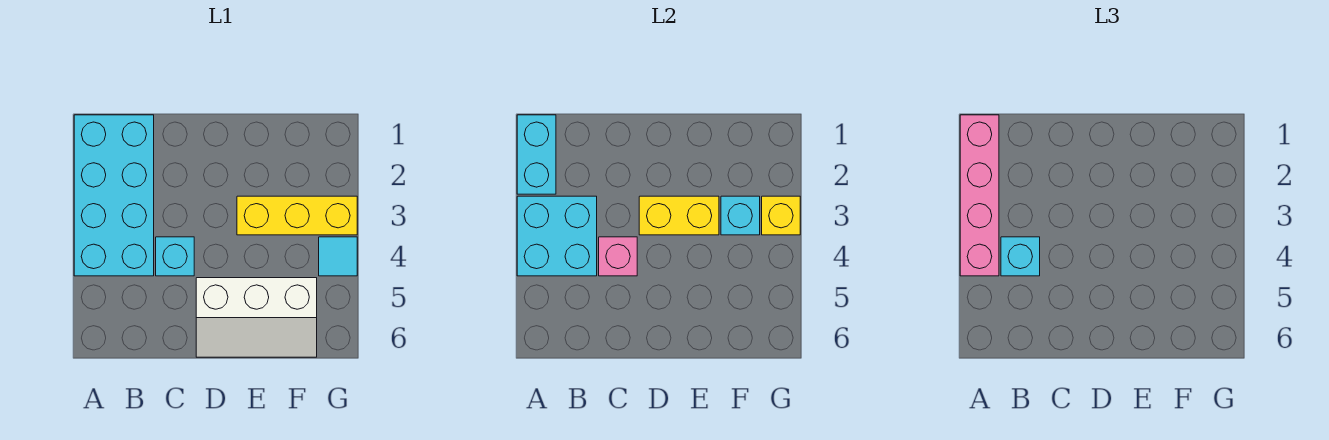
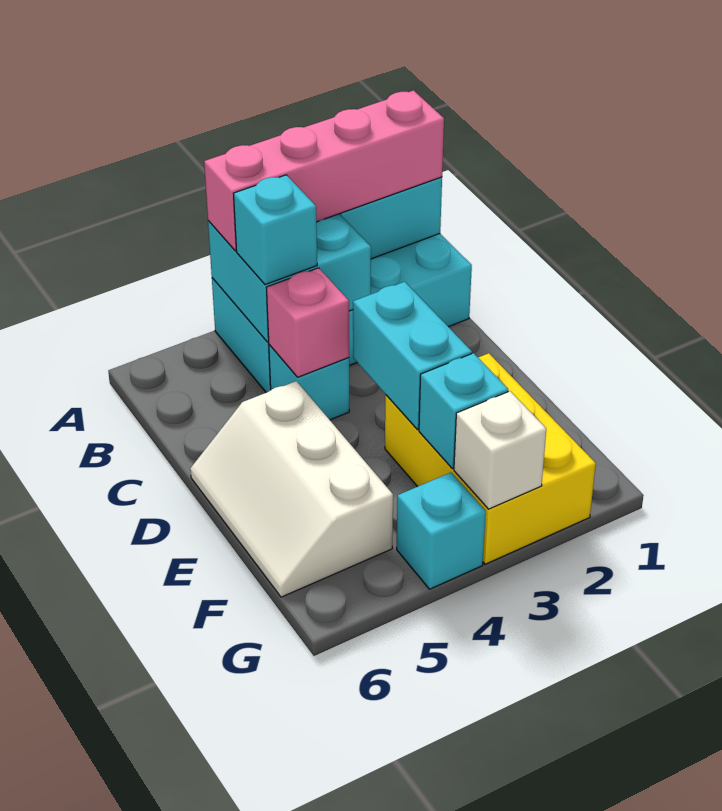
yellow brick D3:E3 level 2 -> cyan brick D3:E3 level 2
yellow brick E3:G3 level 1 -> yellow brick E2:G3 level 1
yellow brick G3 level 2 -> white brick G3 level 2
cyan tile G4 level 1 -> cyan brick G4 level 1

